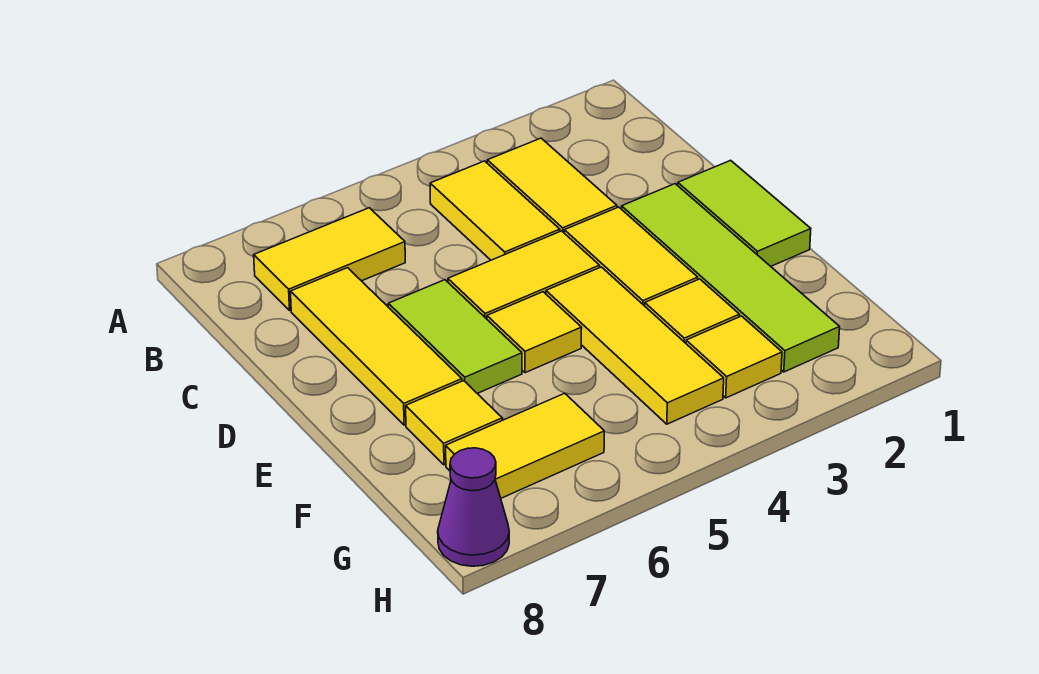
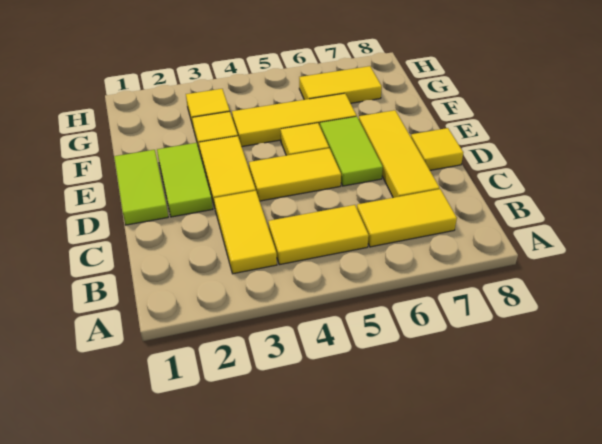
yellow tile B4:C4 level 1 -> yellow tile B4:B5 level 1
lime tile D2:G2 level 1 -> lime tile D2:E2 level 1
yellow tile E4:G4 level 1 -> yellow tile F4:F6 level 1
yellow tile F7 level 1 -> yellow tile D8 level 1
purple cone H8 level 1 -> none

